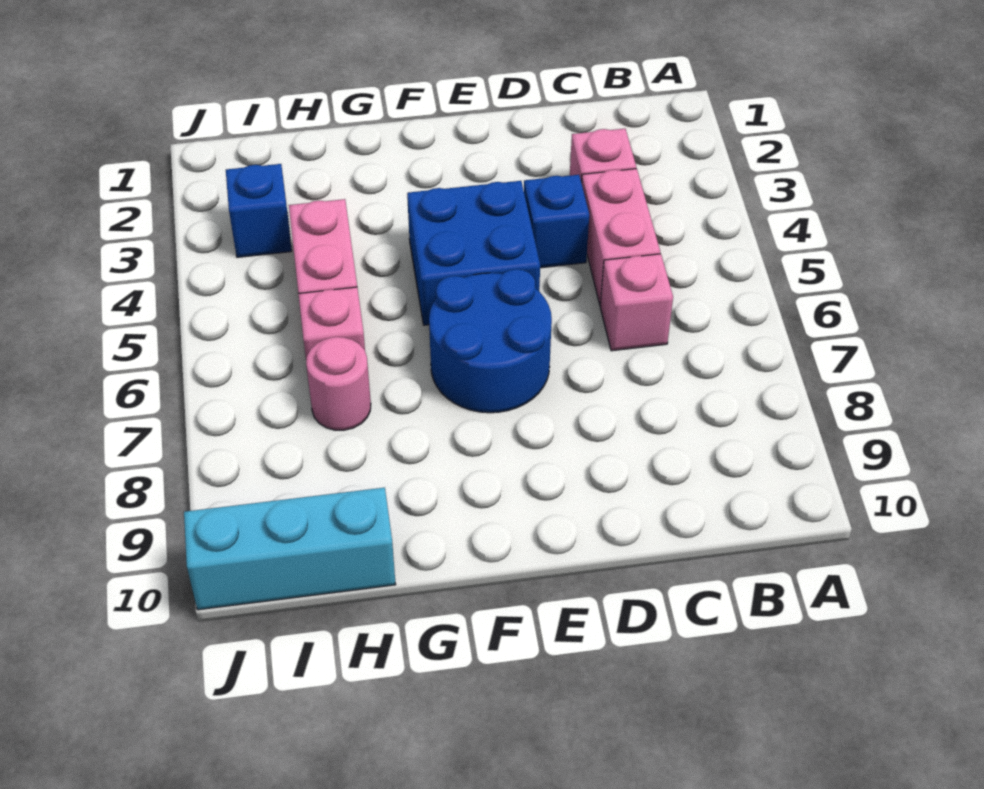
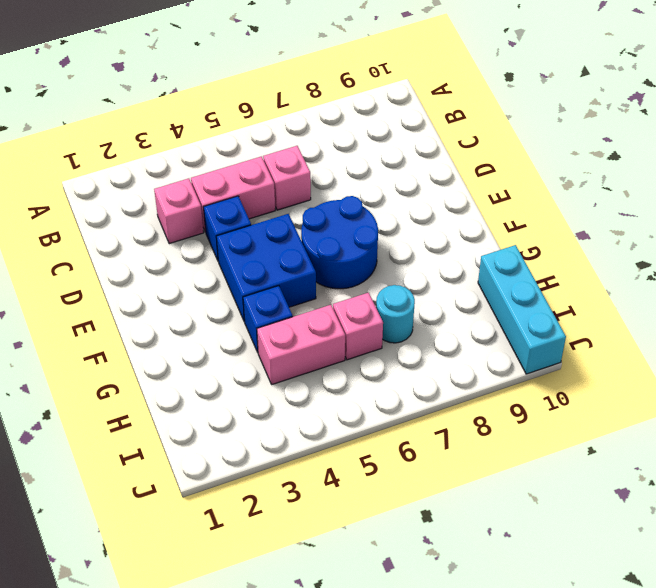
pink round brick H7 level 1 -> cyan round brick H7 level 1
blue brick I3 level 1 -> blue brick G4 level 1

